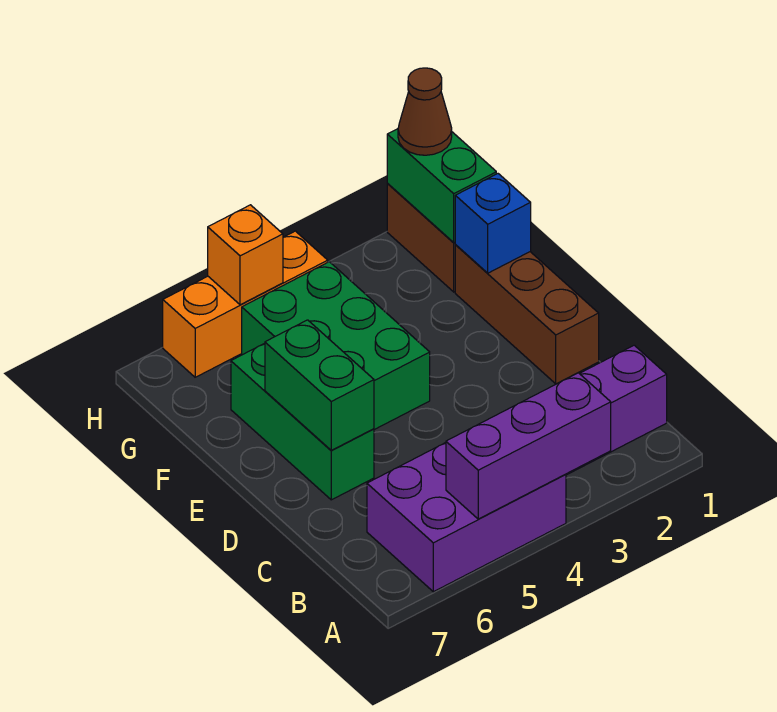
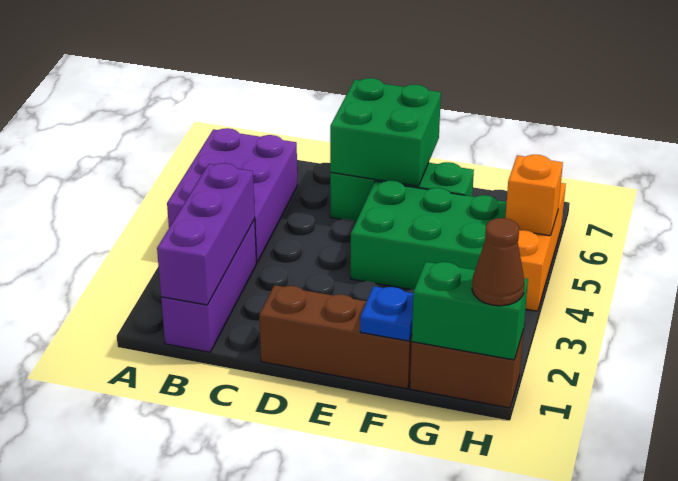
purple brick A3:A5 level 2 -> purple brick B1:B3 level 2
green brick D6:E6 level 2 -> green brick D6:E7 level 2
blue brick F1 level 2 -> blue plate F1 level 2

